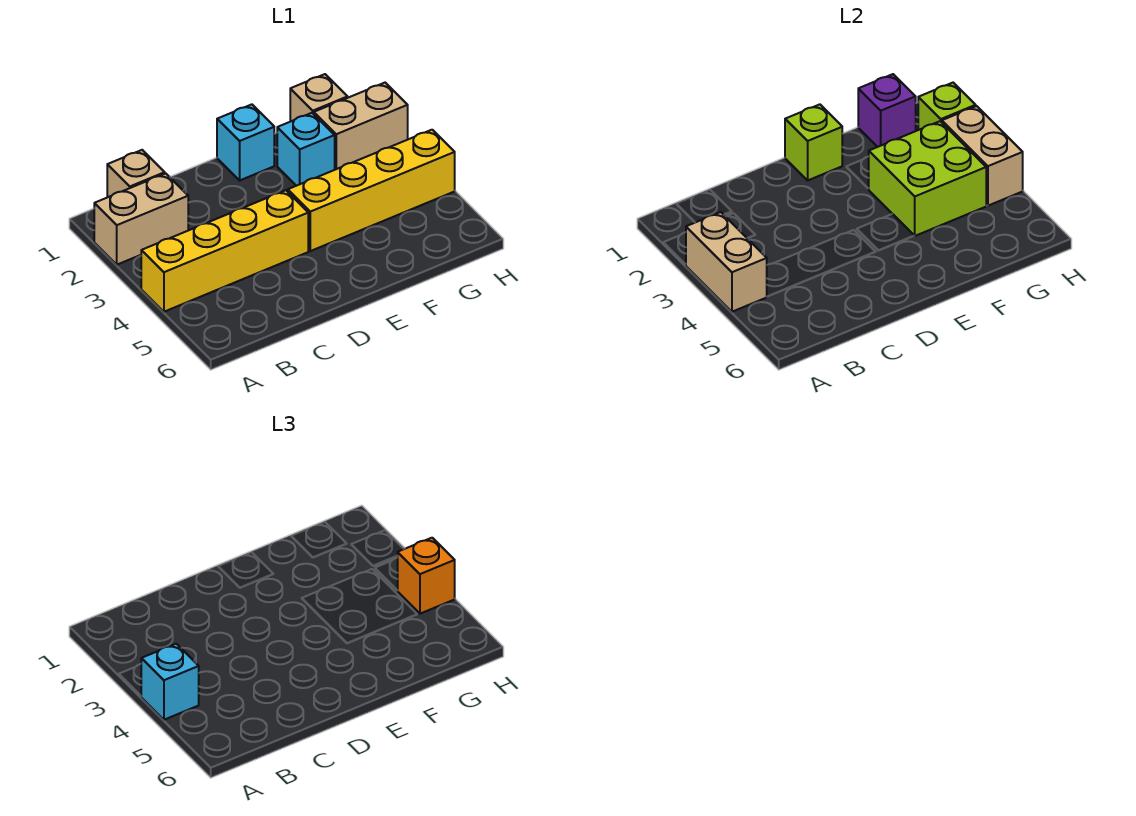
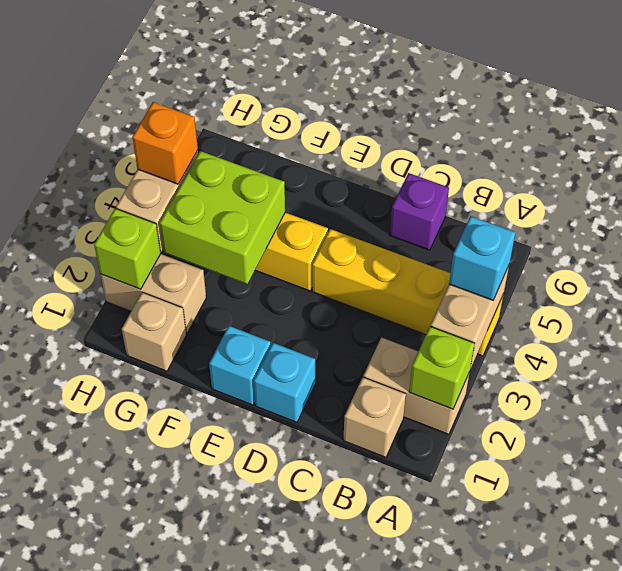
lime brick E1 level 2 -> lime brick A2 level 2
cyan brick F2 level 1 -> cyan brick D1 level 1
purple brick G1 level 2 -> purple brick C6 level 1

